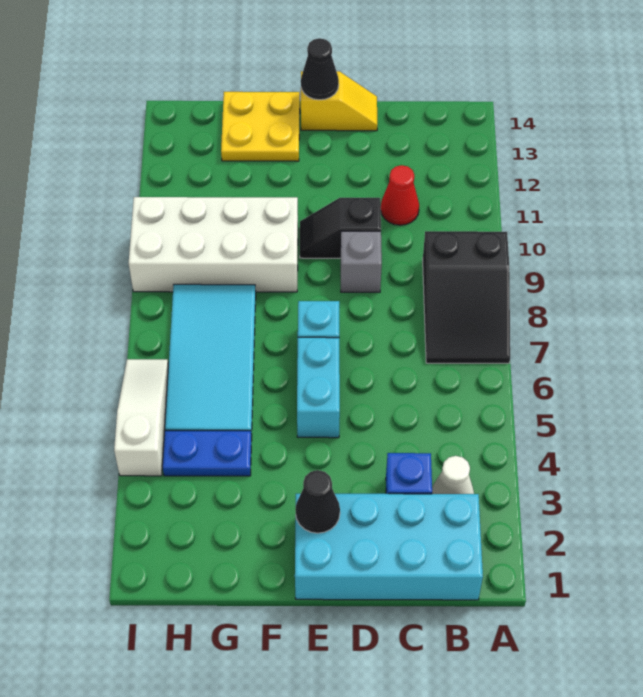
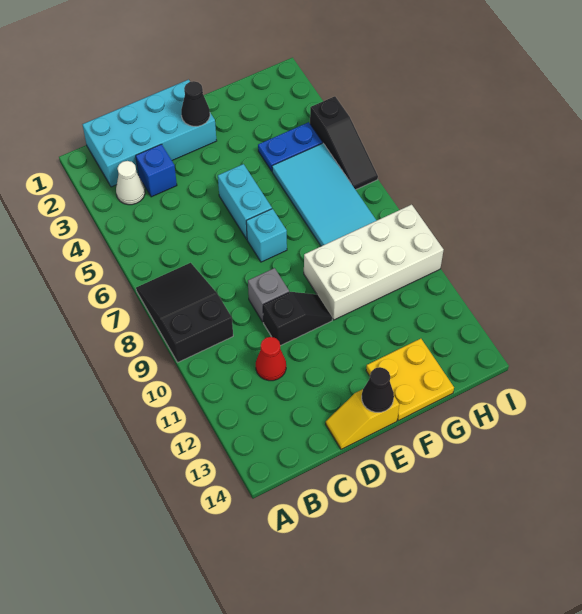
white slope I4:I6 level 1 top 4 -> black slope I4:I6 level 1 top 4

